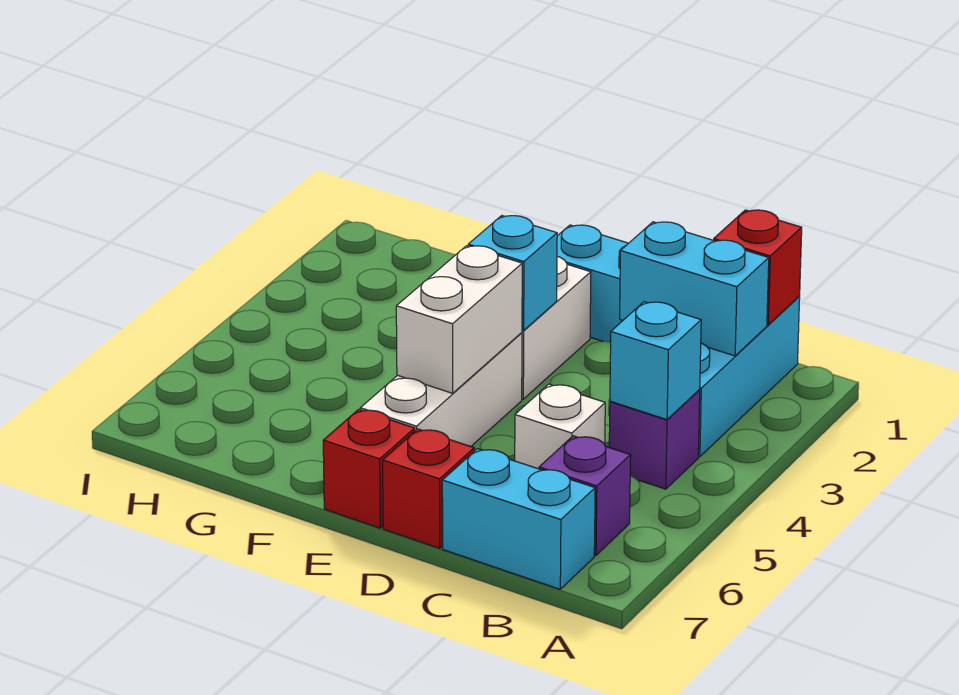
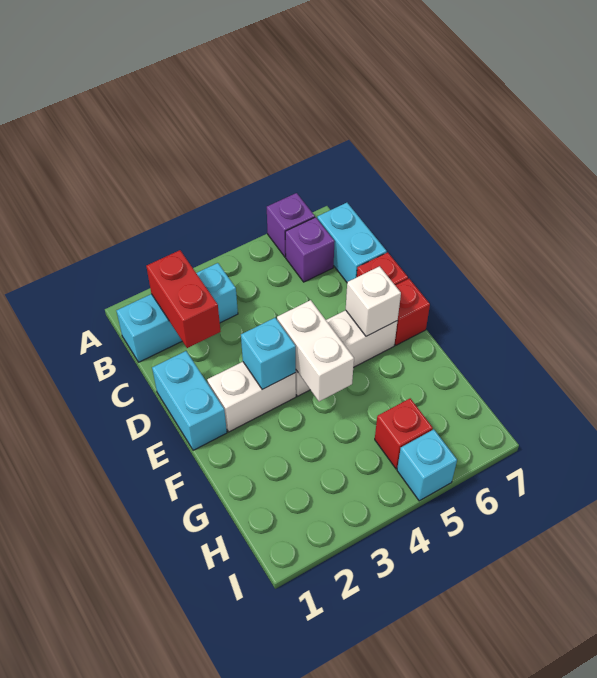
red brick B1 level 2 -> red brick H5 level 1
cyan brick B2:C2 level 2 -> red brick B2:C2 level 2
purple brick B4 level 1 -> purple brick A6 level 1
cyan brick B4 level 2 -> cyan brick I5 level 1
white brick C5 level 1 -> white brick E6 level 2
white brick E4:E5 level 2 -> white brick E4:F4 level 2

